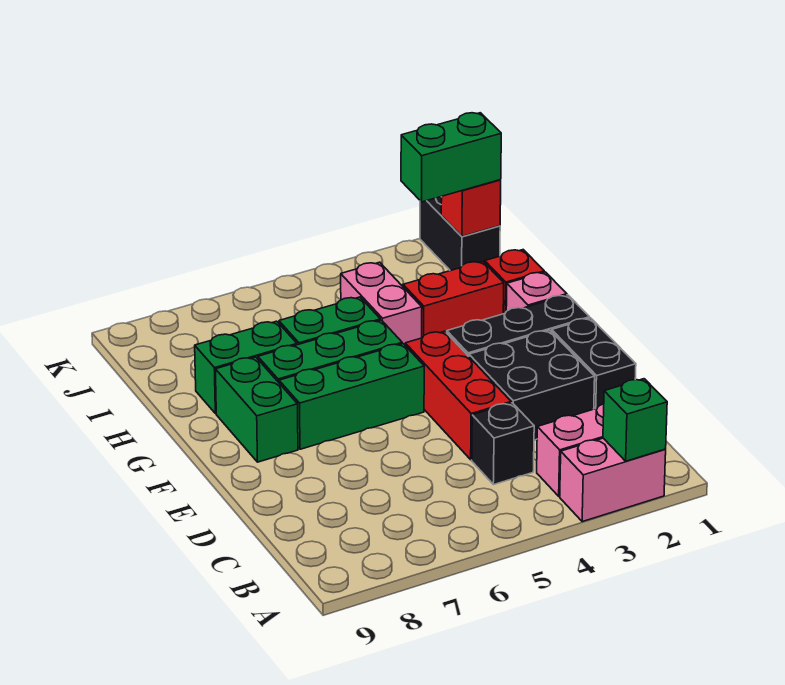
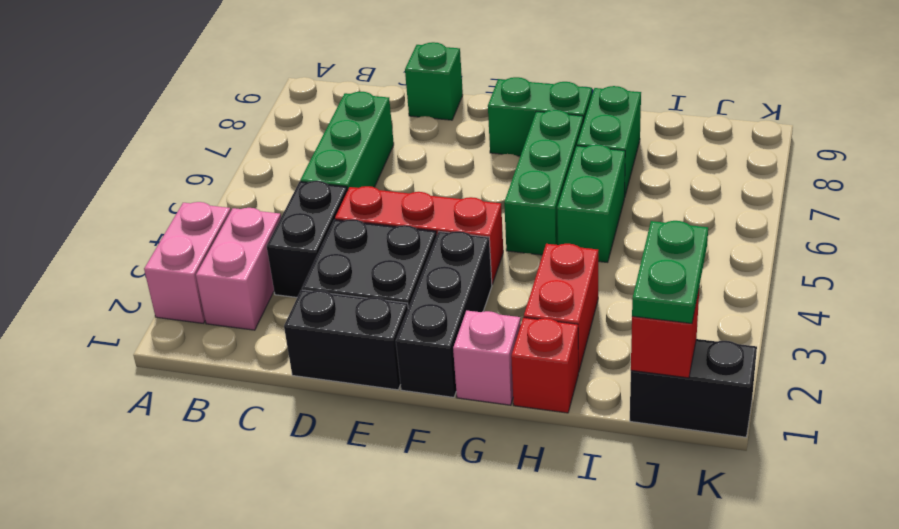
green brick A2 level 2 -> green brick D9 level 1
black brick C4 level 1 -> black brick C3:C4 level 1
green brick F5:F7 level 1 -> green brick C5:C7 level 1
pink brick H4:I4 level 1 -> none
green brick J1:J2 level 3 -> green plate J1:J2 level 3

